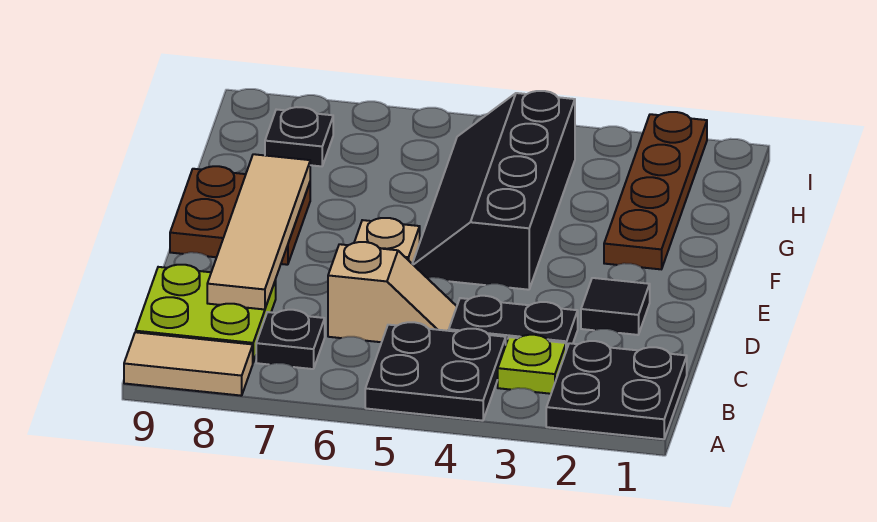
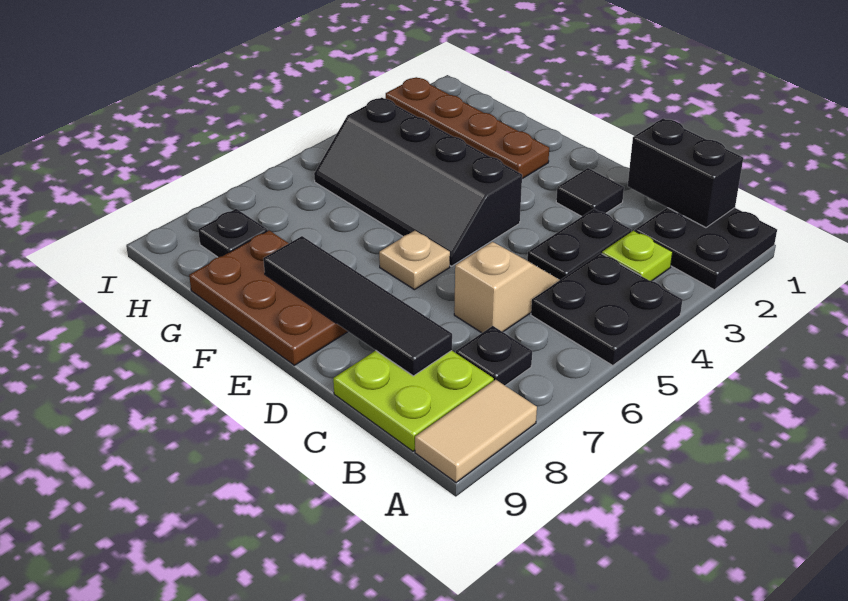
none -> black brick B1:C1 level 2
tan tile C8:F8 level 2 -> black tile C8:F8 level 2
brown plate E8:F9 level 1 -> brown plate E8:G9 level 1

